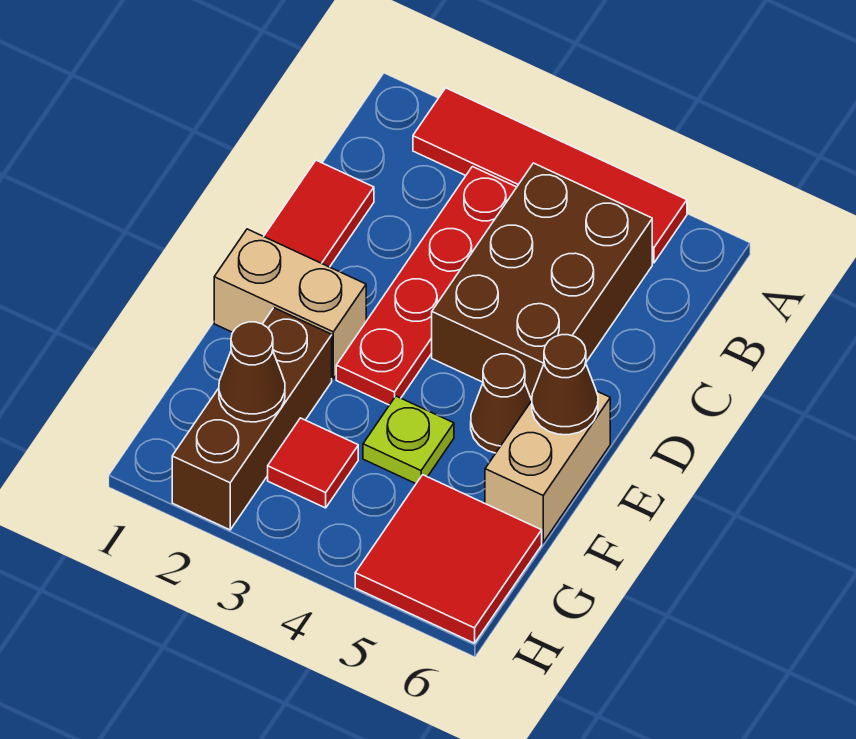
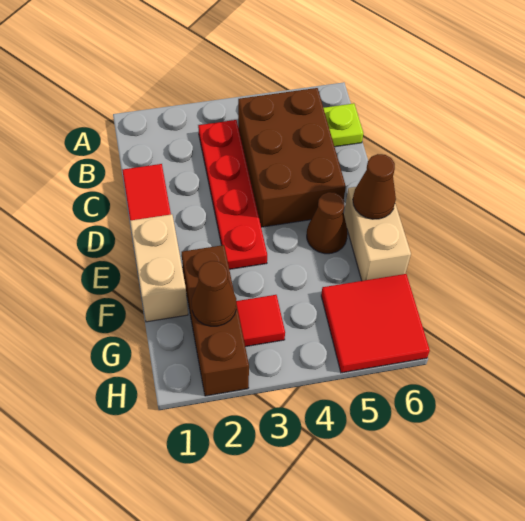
red tile A2:A5 level 1 -> none
tan brick E1:E2 level 1 -> tan brick E1:F1 level 1
lime plate F4 level 1 -> lime plate B6 level 1

